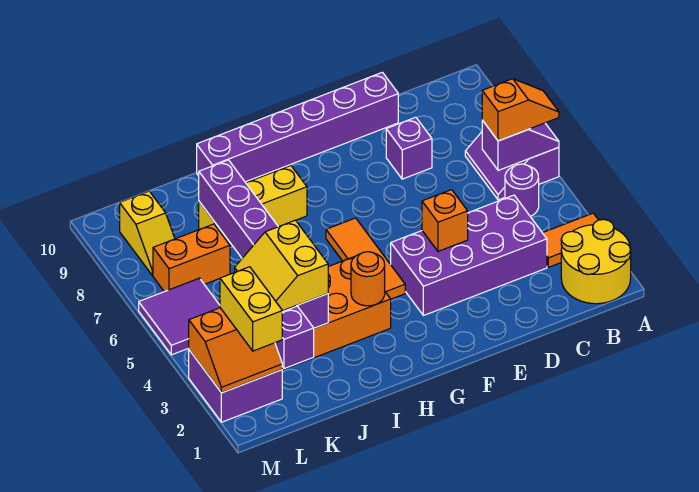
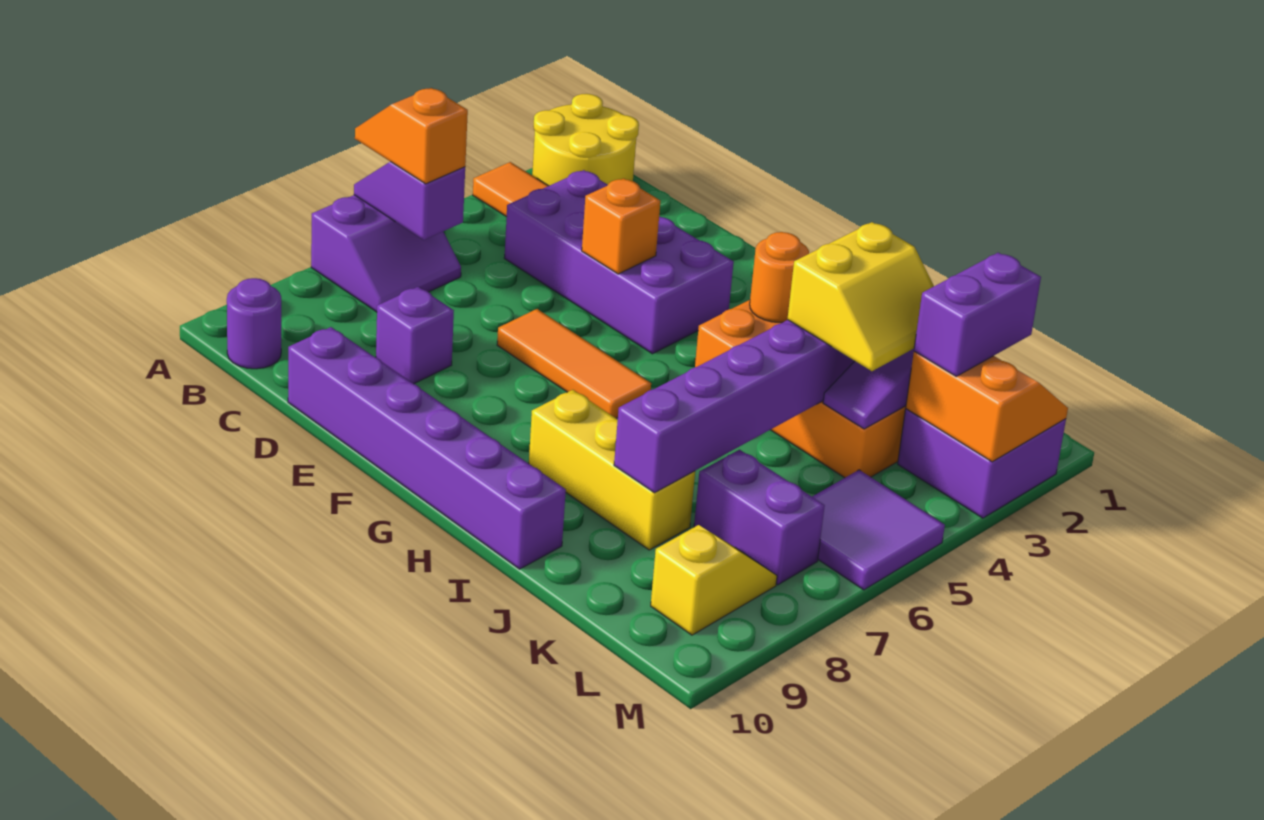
purple round brick B5 level 1 -> purple round brick B10 level 1
orange tile G4:G6 level 1 -> orange tile E6:G6 level 1
orange brick K7:L7 level 1 -> purple brick K7:L7 level 1
yellow brick L2:L3 level 3 -> purple brick L2:L3 level 3

